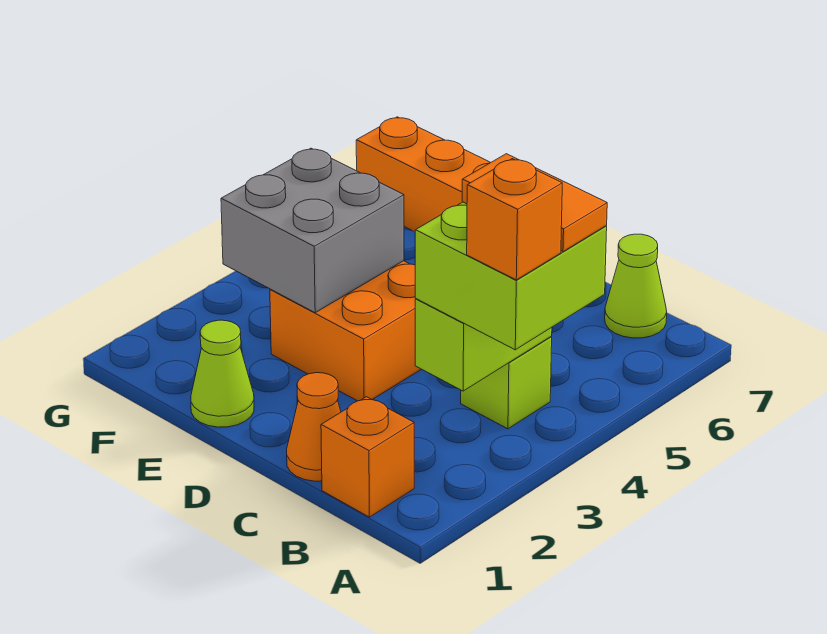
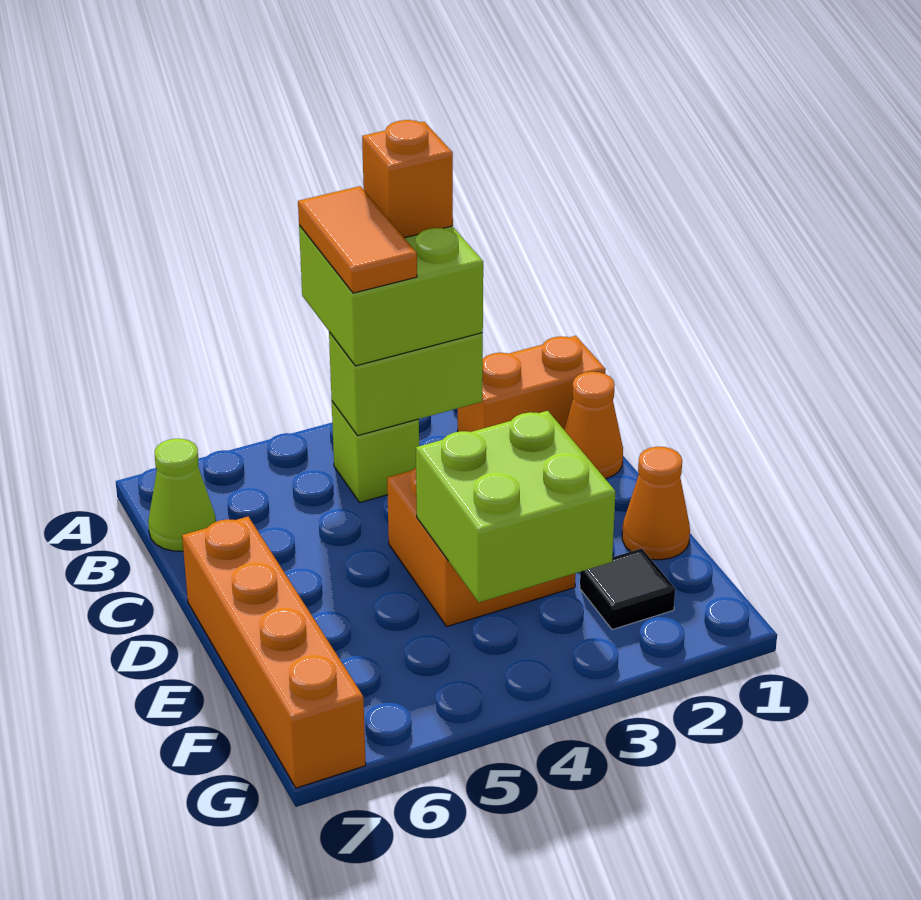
orange brick B1 level 1 -> orange brick B1:B2 level 1
lime cone E1 level 1 -> orange cone E1 level 1
grey brick E3:F4 level 2 -> lime brick E3:F4 level 2
none -> black tile F2 level 1

